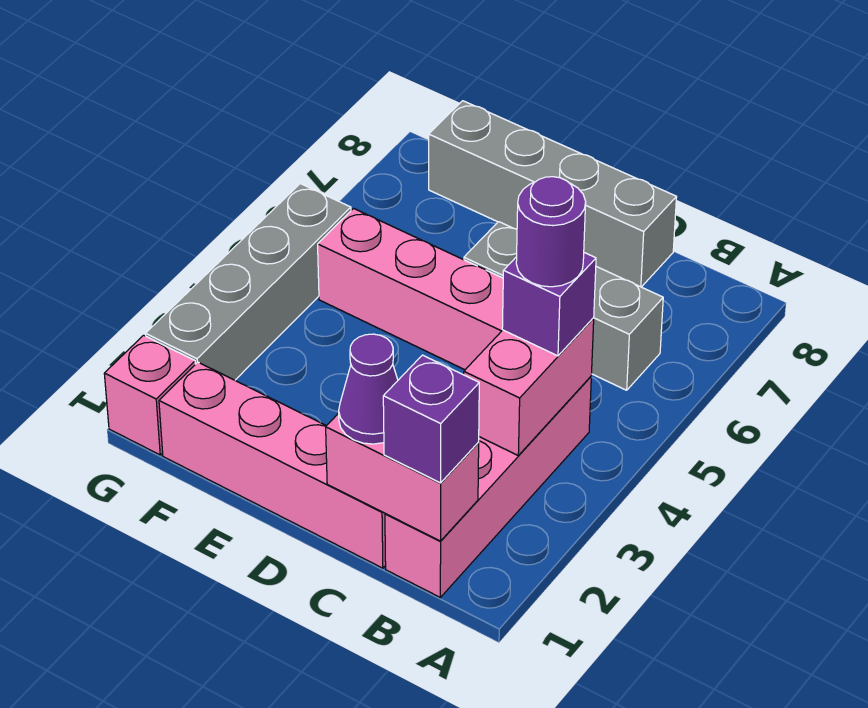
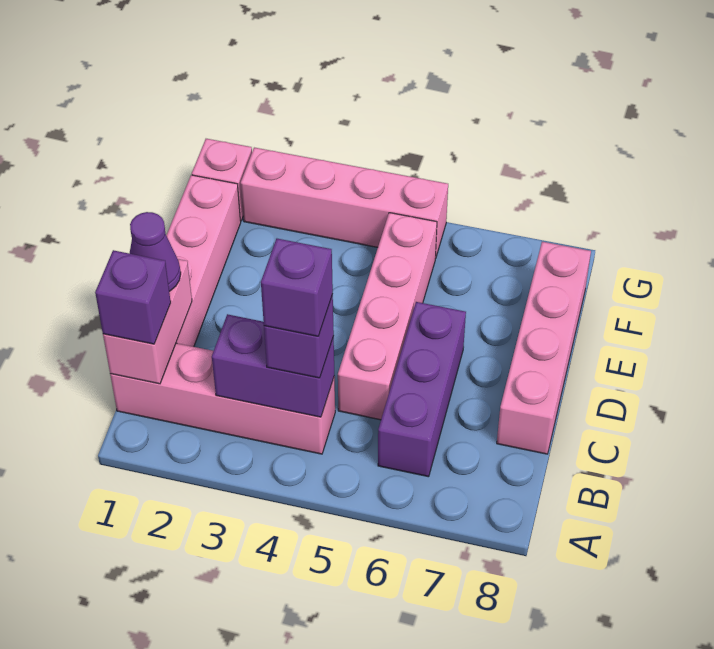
pink brick B3:B4 level 2 -> purple brick B3:B4 level 2
purple round brick B4 level 4 -> purple brick B4 level 4
grey brick B6:D6 level 1 -> purple brick B6:D6 level 1
grey brick C8:F8 level 1 -> pink brick C8:F8 level 1
grey brick G2:G5 level 1 -> pink brick G2:G5 level 1

